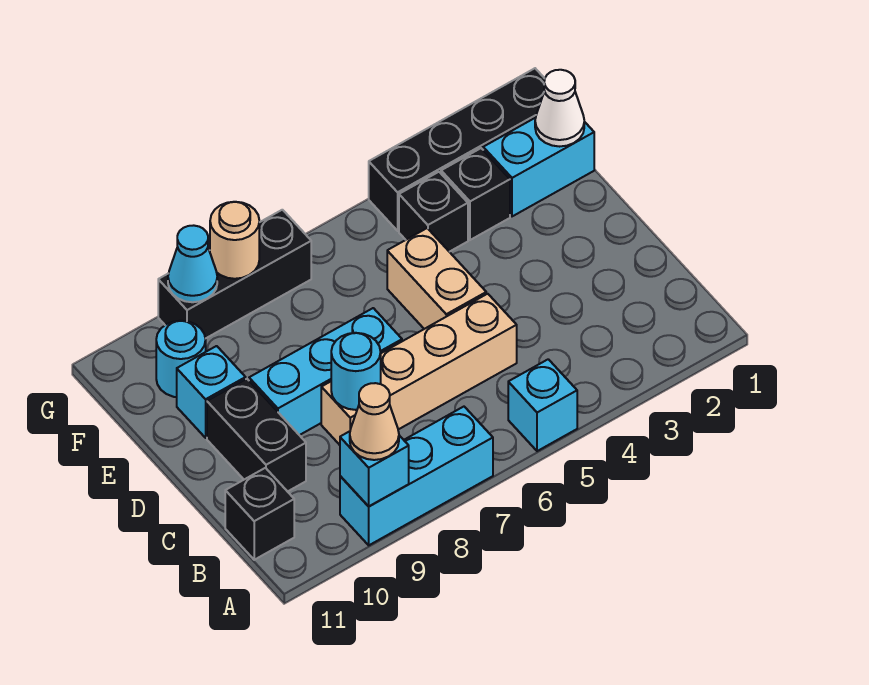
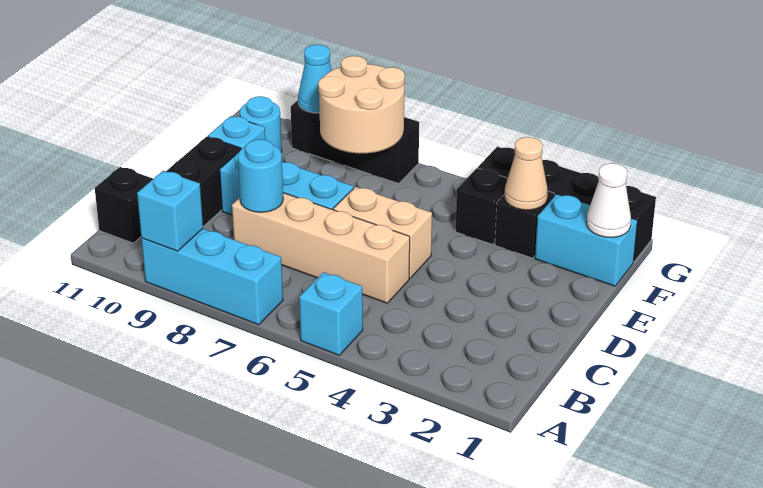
tan cone A9 level 3 -> tan cone F3 level 2
tan brick D5:E5 level 1 -> tan brick D5:D6 level 1
tan round brick G8 level 2 -> tan round brick F7:G8 level 2

